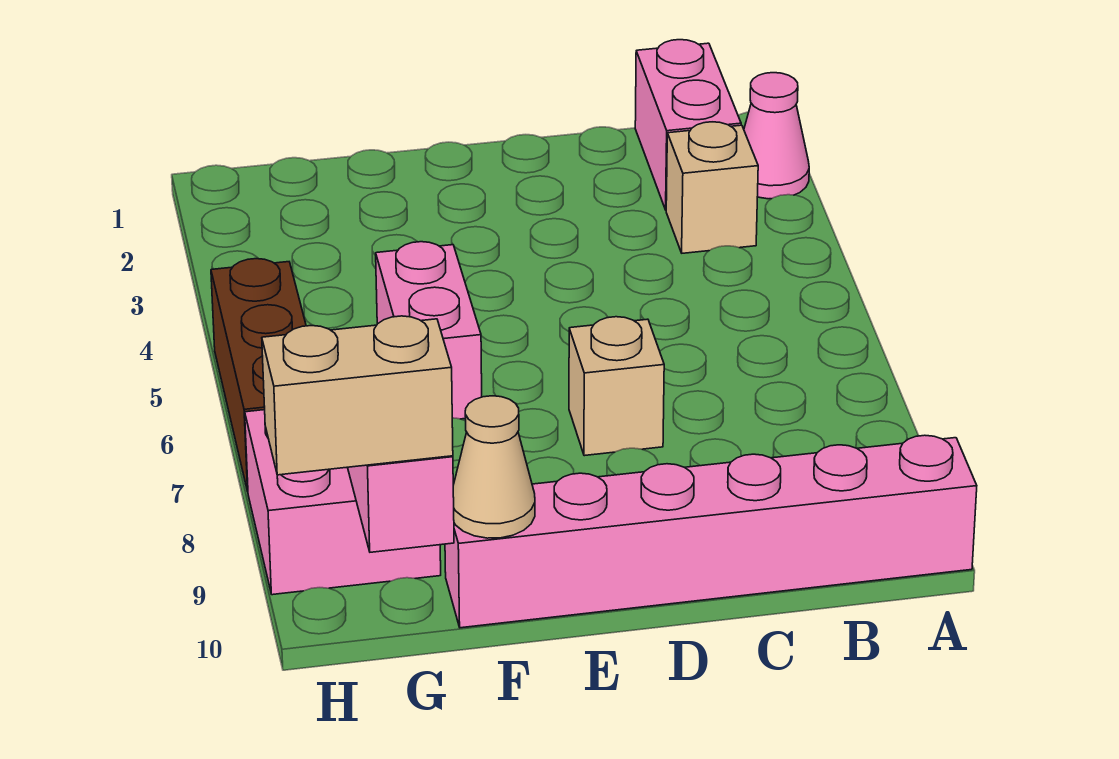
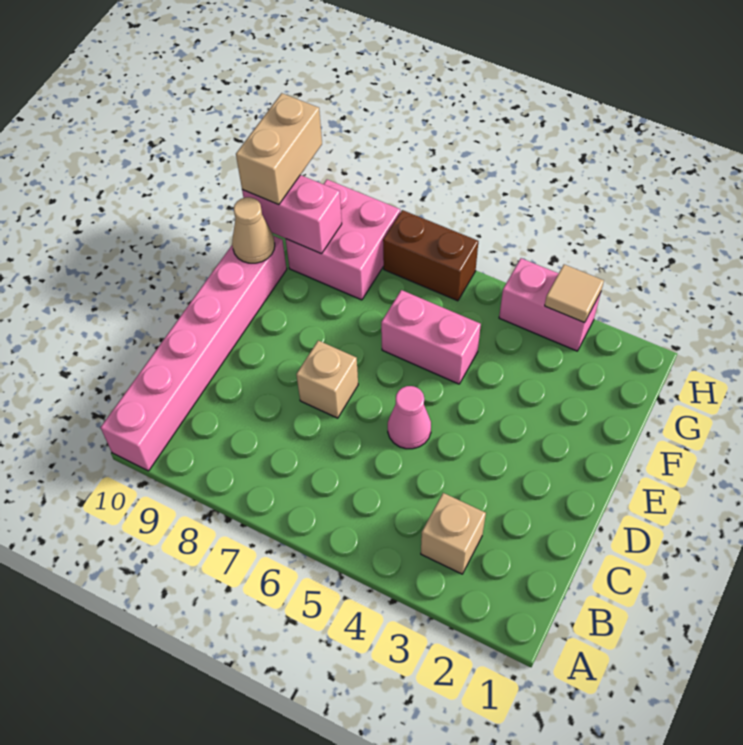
pink cone A2 level 1 -> pink cone D5 level 1
pink brick B1:B2 level 1 -> pink brick H3:H4 level 1
none -> tan tile H3 level 2
brown brick H5:H7 level 1 -> brown brick H6:H7 level 1

